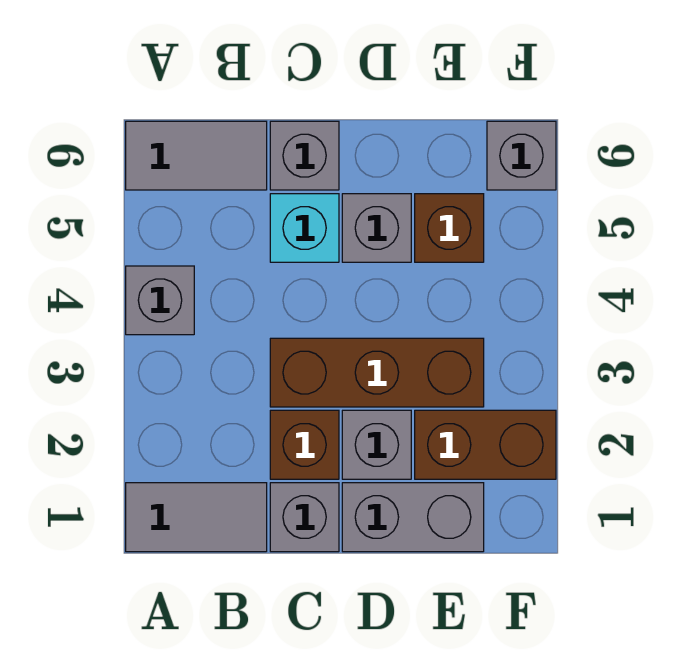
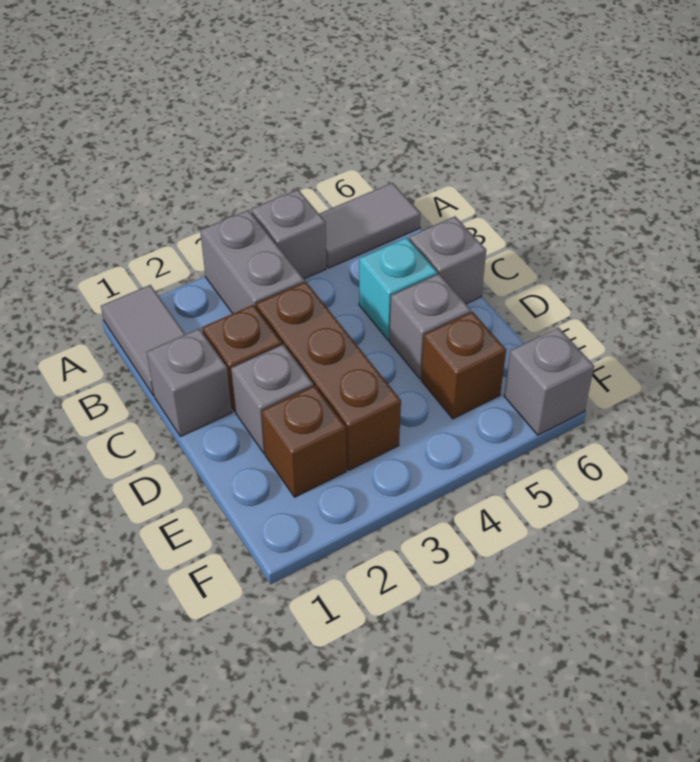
grey tile A6:B6 level 1 -> grey tile A5:A6 level 1
grey brick D1:E1 level 1 -> grey brick A3:B3 level 1
brown brick E2:F2 level 1 -> brown brick E2 level 1

